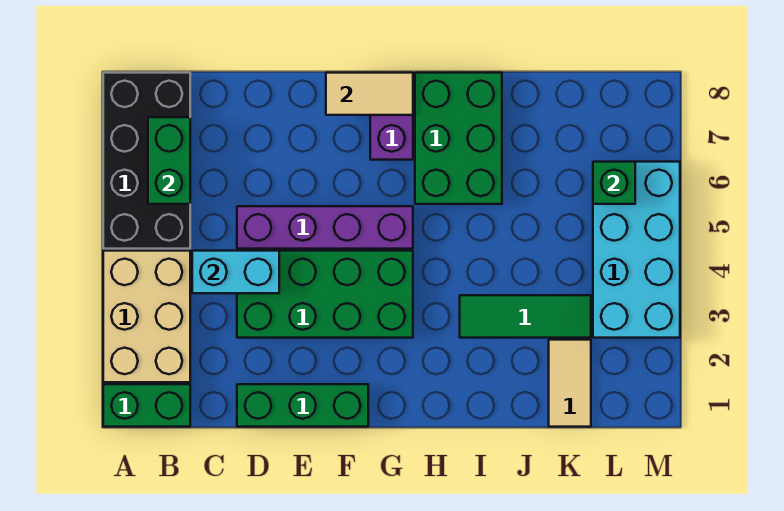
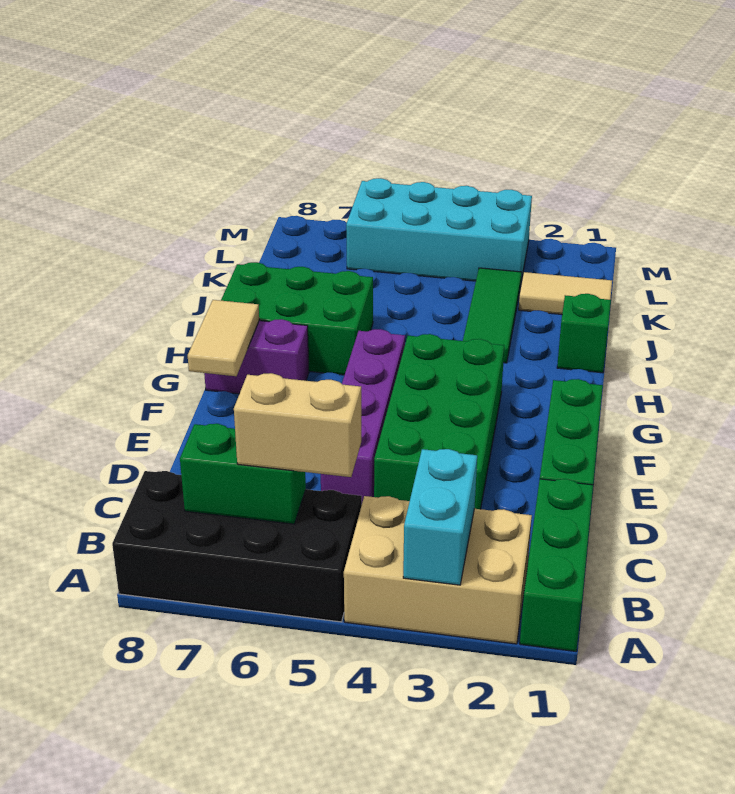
green brick A1:B1 level 1 -> green brick A1:C1 level 1
none -> tan brick B5:B6 level 3
cyan brick C4:D4 level 2 -> cyan brick A3:B3 level 2
green brick L6 level 2 -> green brick I1 level 1

